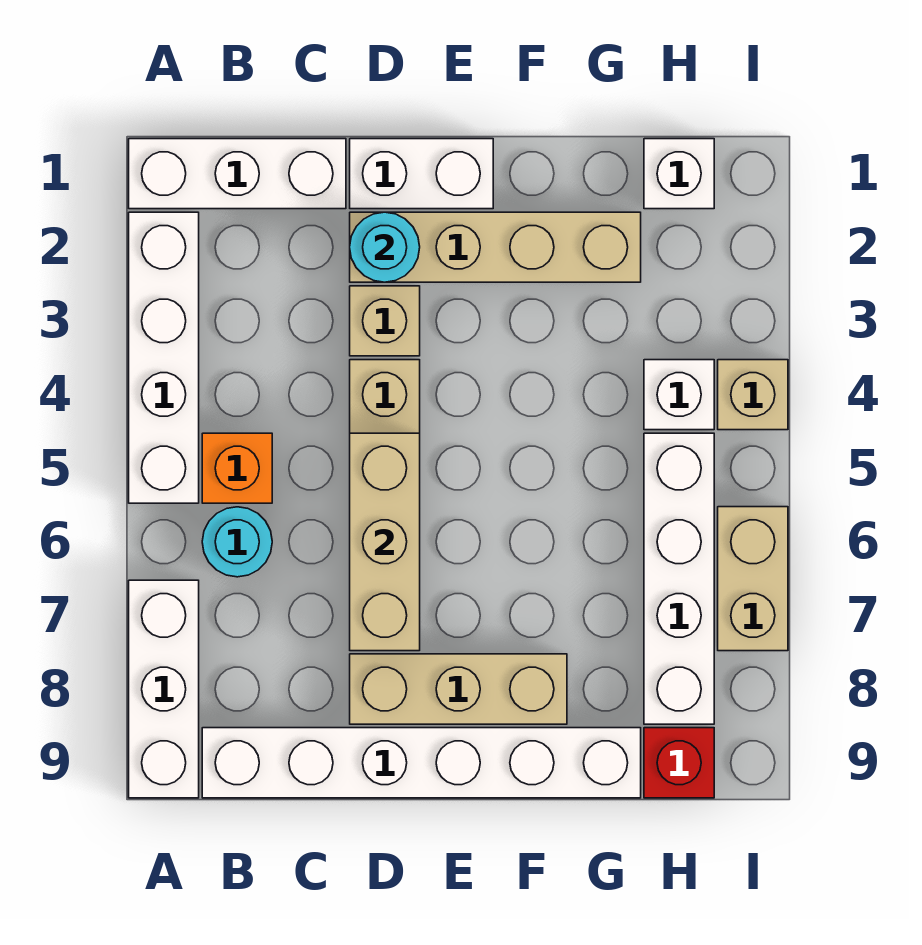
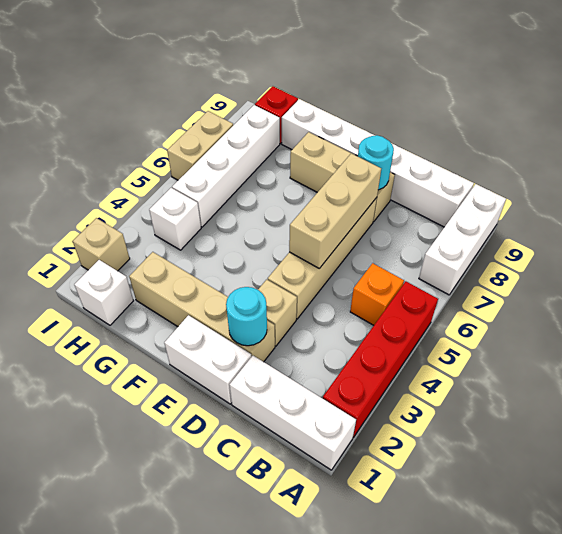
white brick A2:A5 level 1 -> red brick A2:A5 level 1
cyan round brick B6 level 1 -> cyan round brick D8 level 2
tan brick I4 level 1 -> tan brick I2 level 1

